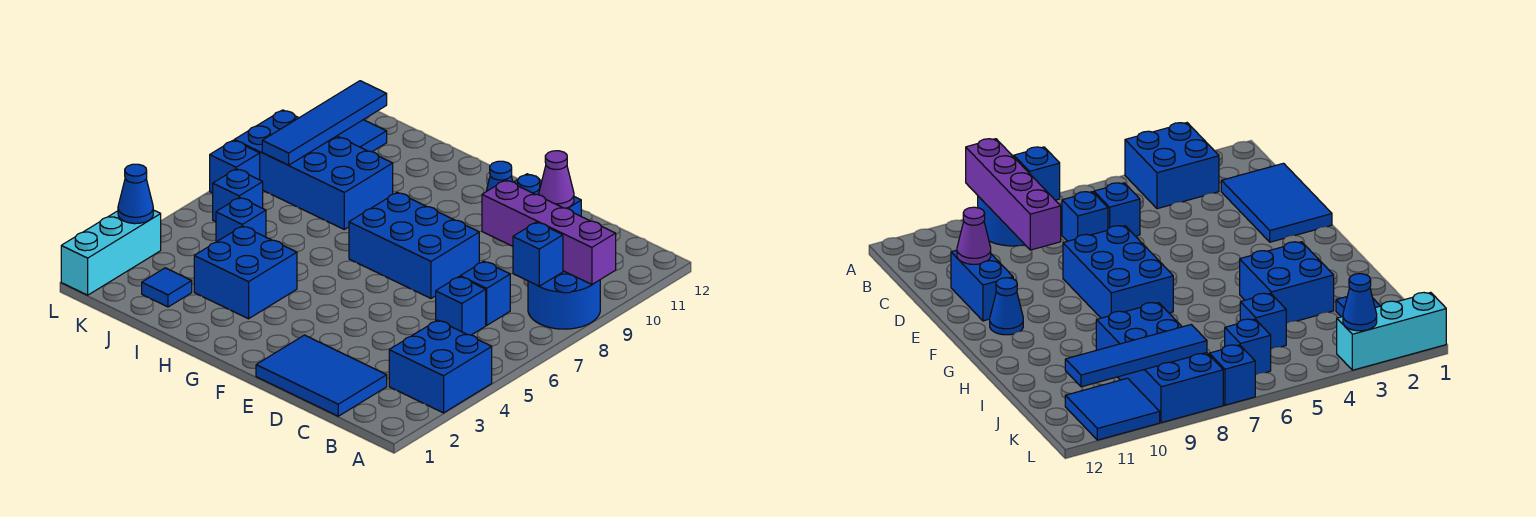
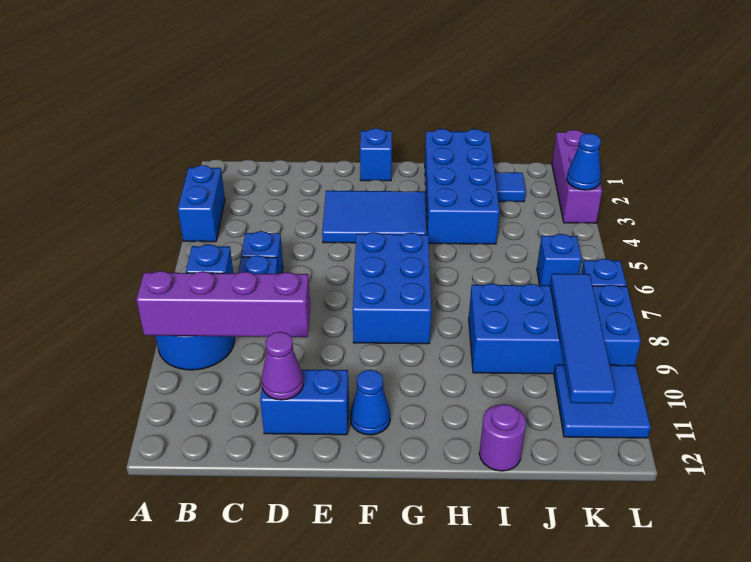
blue brick A3:B4 level 1 -> blue brick A3:A4 level 1
blue tile C1:E2 level 1 -> blue tile E3:G4 level 1
blue brick E7:G8 level 1 -> blue brick F6:G8 level 1
blue brick H3:I4 level 1 -> blue brick H1:I4 level 1
none -> purple round brick I12 level 1
blue brick J5 level 1 -> blue brick F1 level 1
cyan brick L1:L3 level 1 -> purple brick L1:L3 level 1

